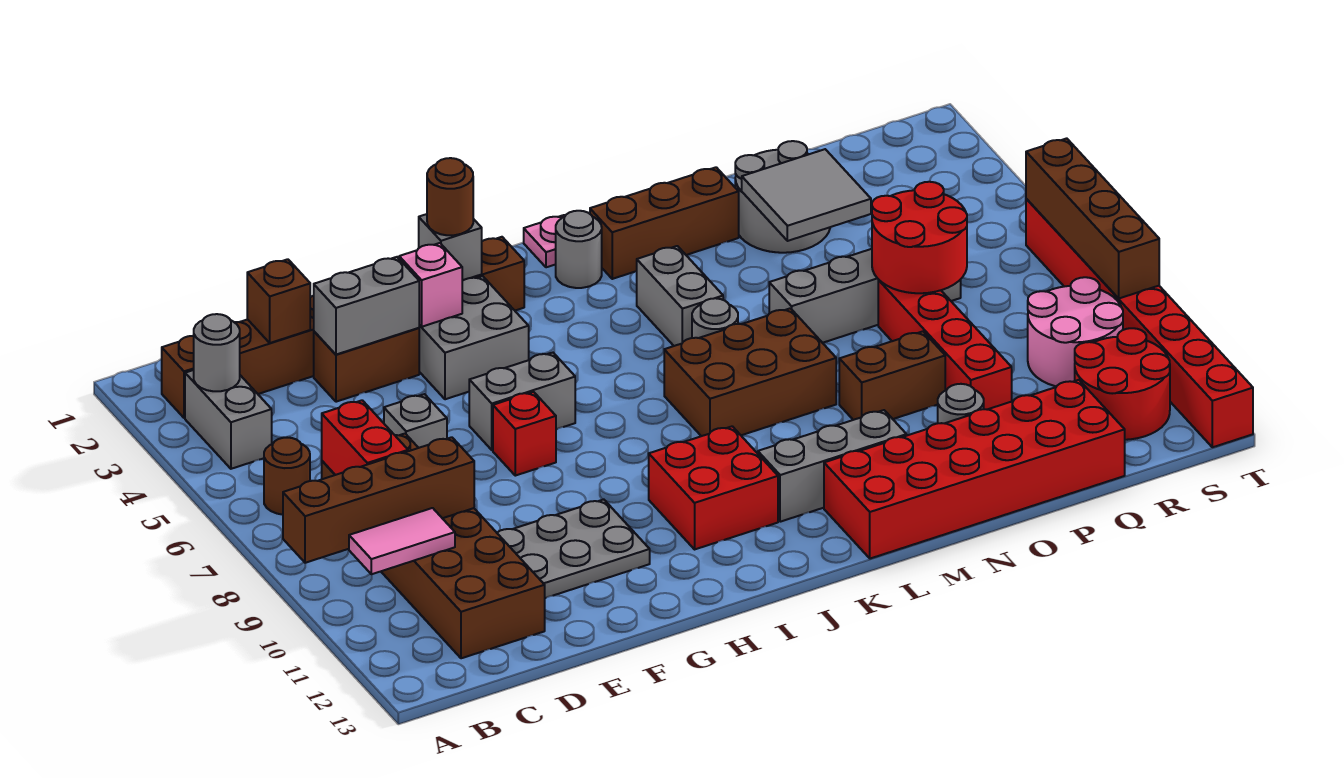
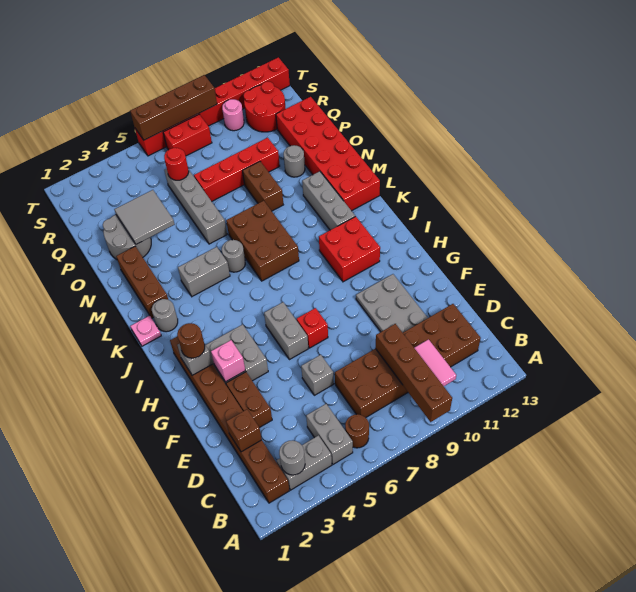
red brick C7:C8 level 2 -> red brick S7:S8 level 1
grey brick E3:F3 level 2 -> grey brick B5:C5 level 1
red round brick P6:Q7 level 2 -> red round brick Q6 level 2
pink round brick R9:S10 level 1 -> pink round brick S10 level 1

